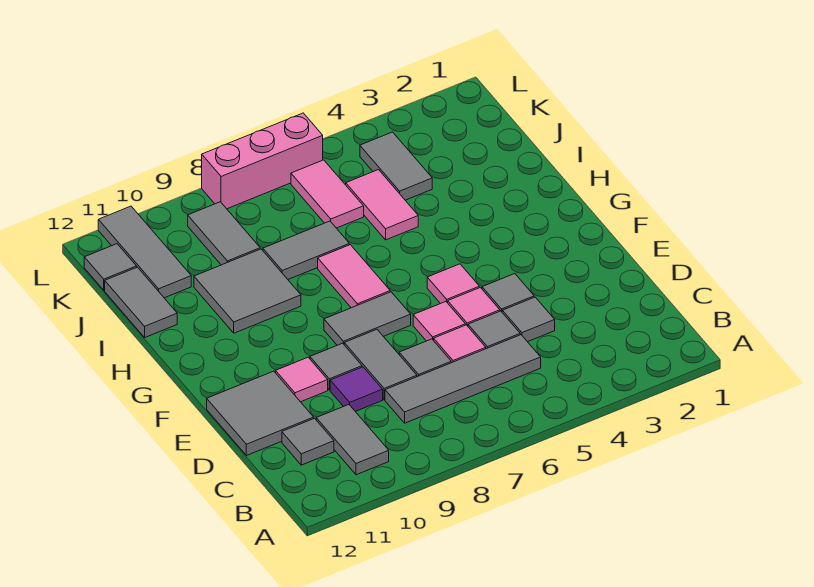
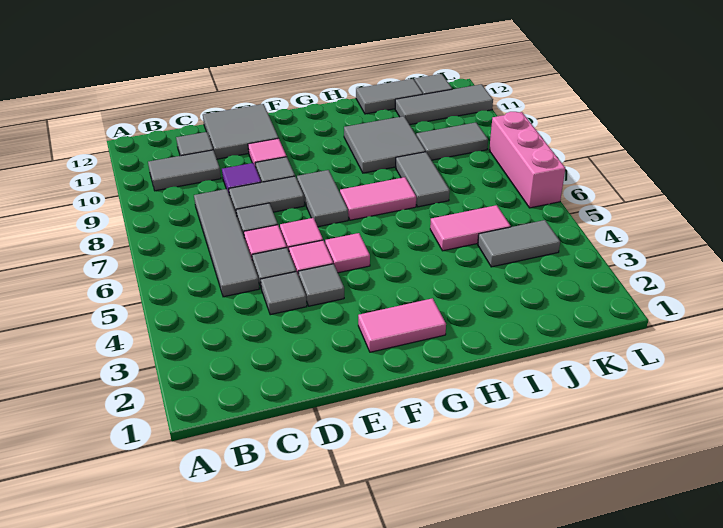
pink tile J6:K6 level 1 -> pink tile F2:G2 level 1

